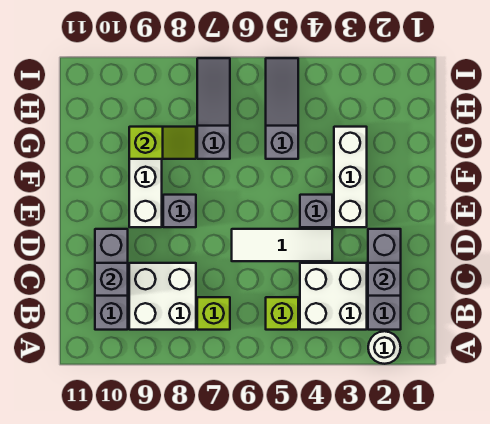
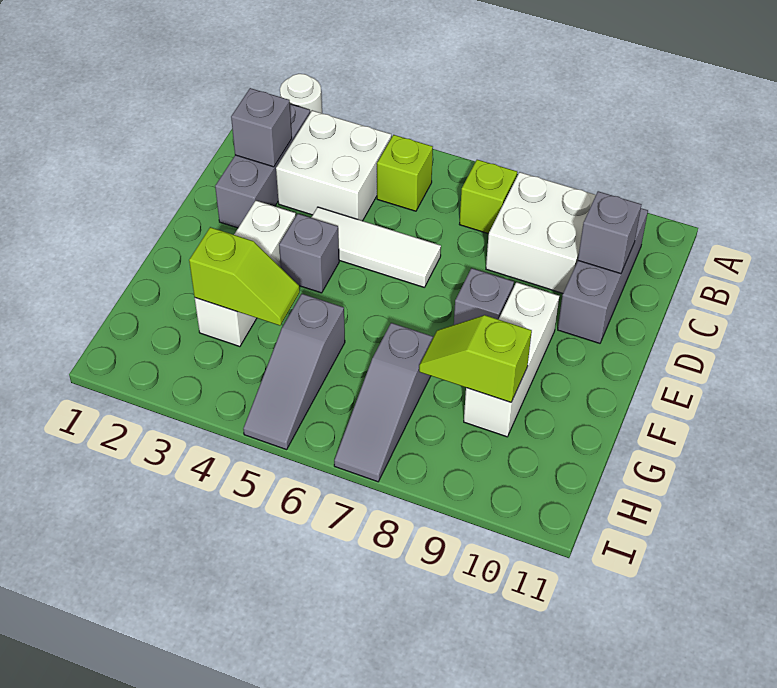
none -> lime slope G3:G4 level 2 top 3

